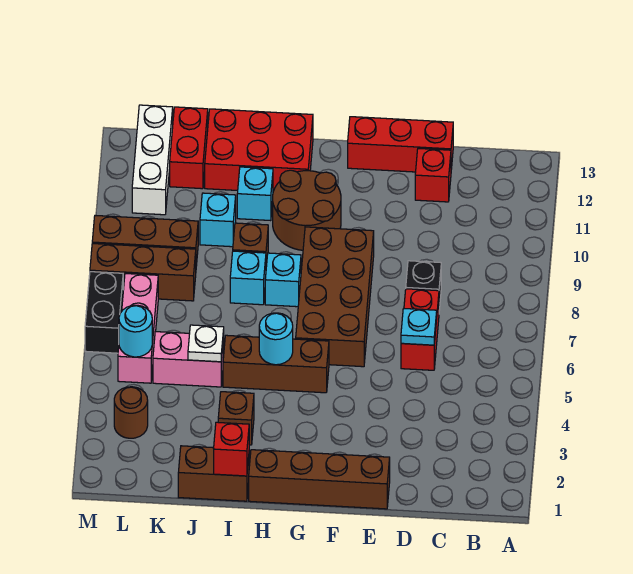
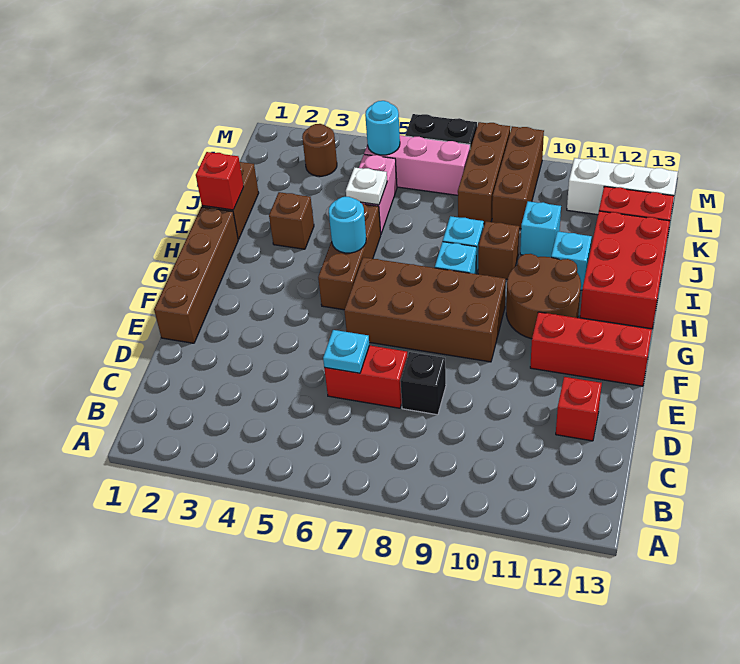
red brick D13:F13 level 1 -> red brick F11:F13 level 1

